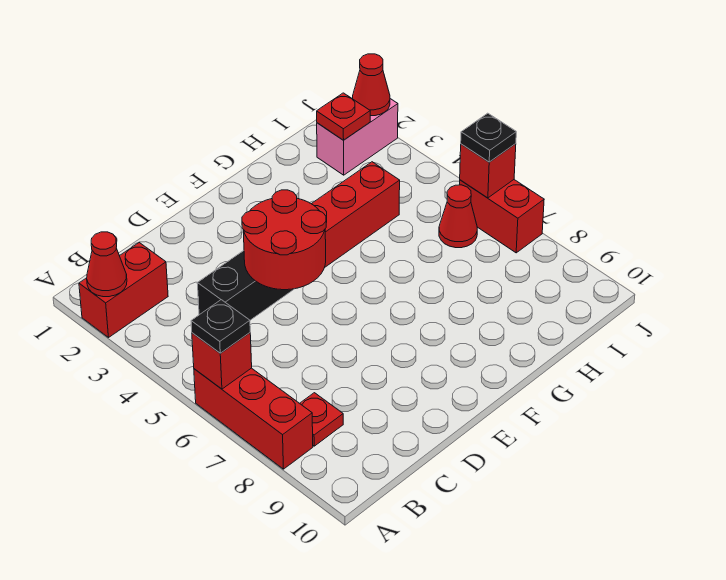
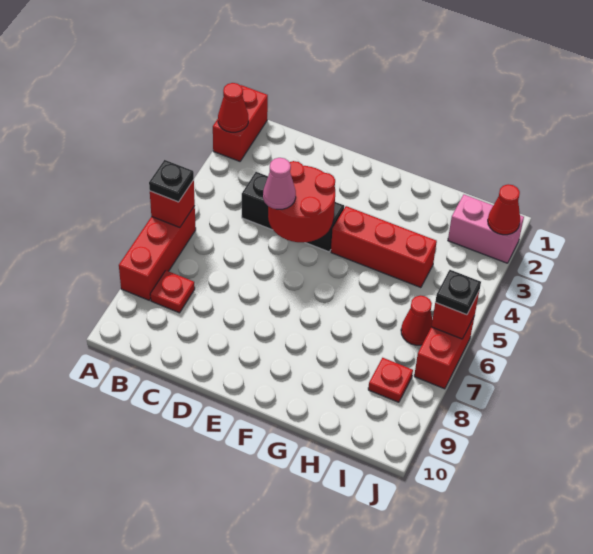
red brick A2:B2 level 1 -> red brick A1:A2 level 1
none -> pink cone D5 level 3
red plate I2 level 2 -> red plate I8 level 1

